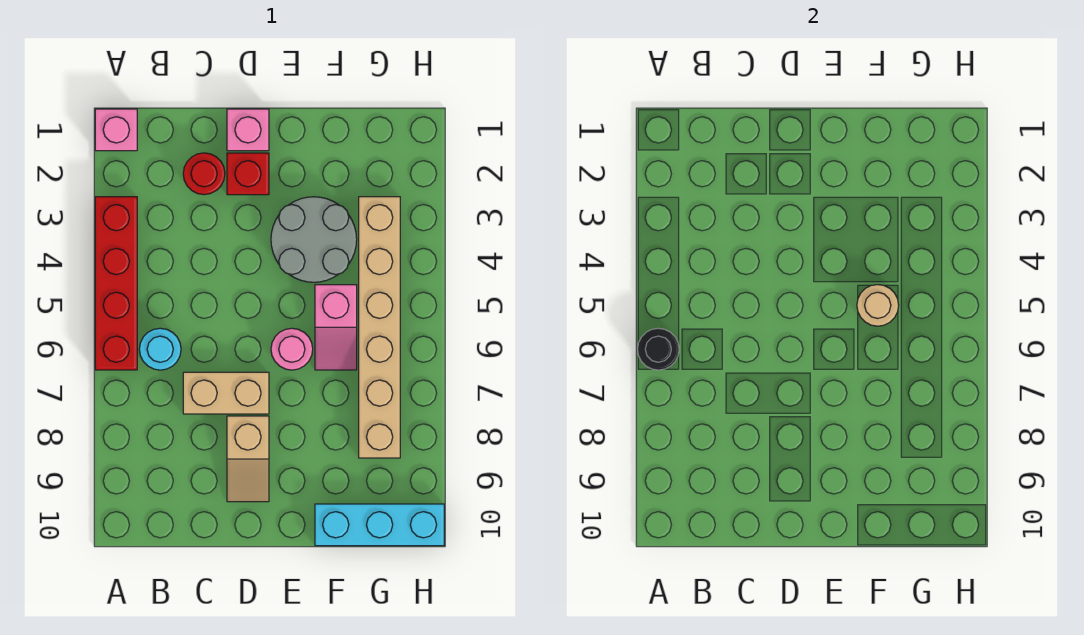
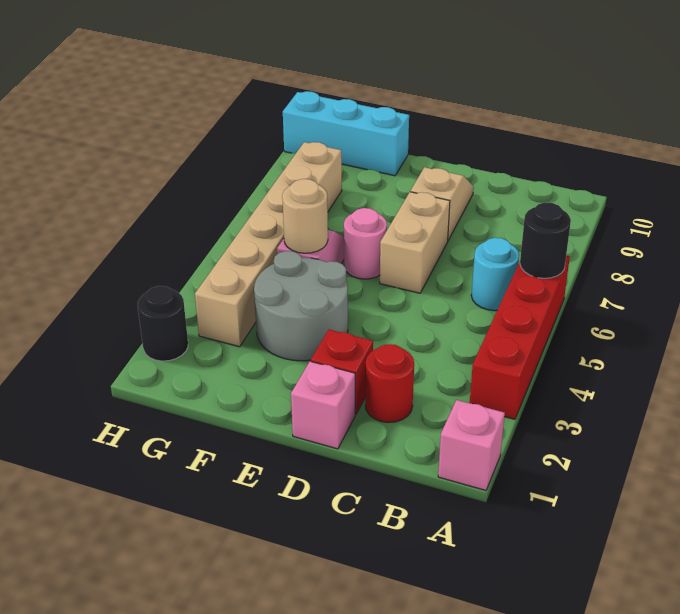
tan brick C7:D7 level 1 -> tan brick D6:D7 level 1
none -> black round brick H2 level 1

